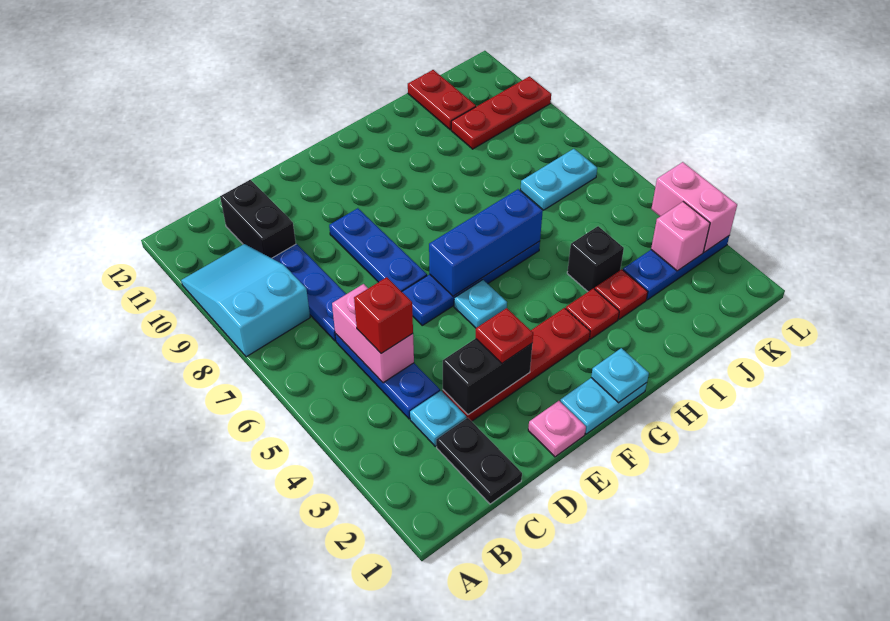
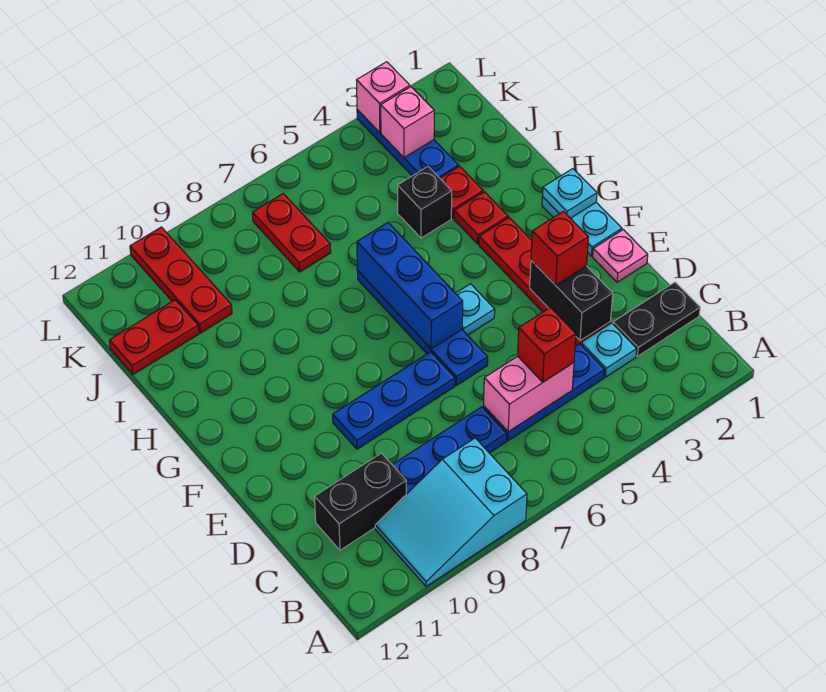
red plate E3 level 3 -> red brick E3 level 3
cyan plate J7:K7 level 1 -> red plate J7:K7 level 1
pink brick L3:L4 level 2 -> pink brick L3 level 2

